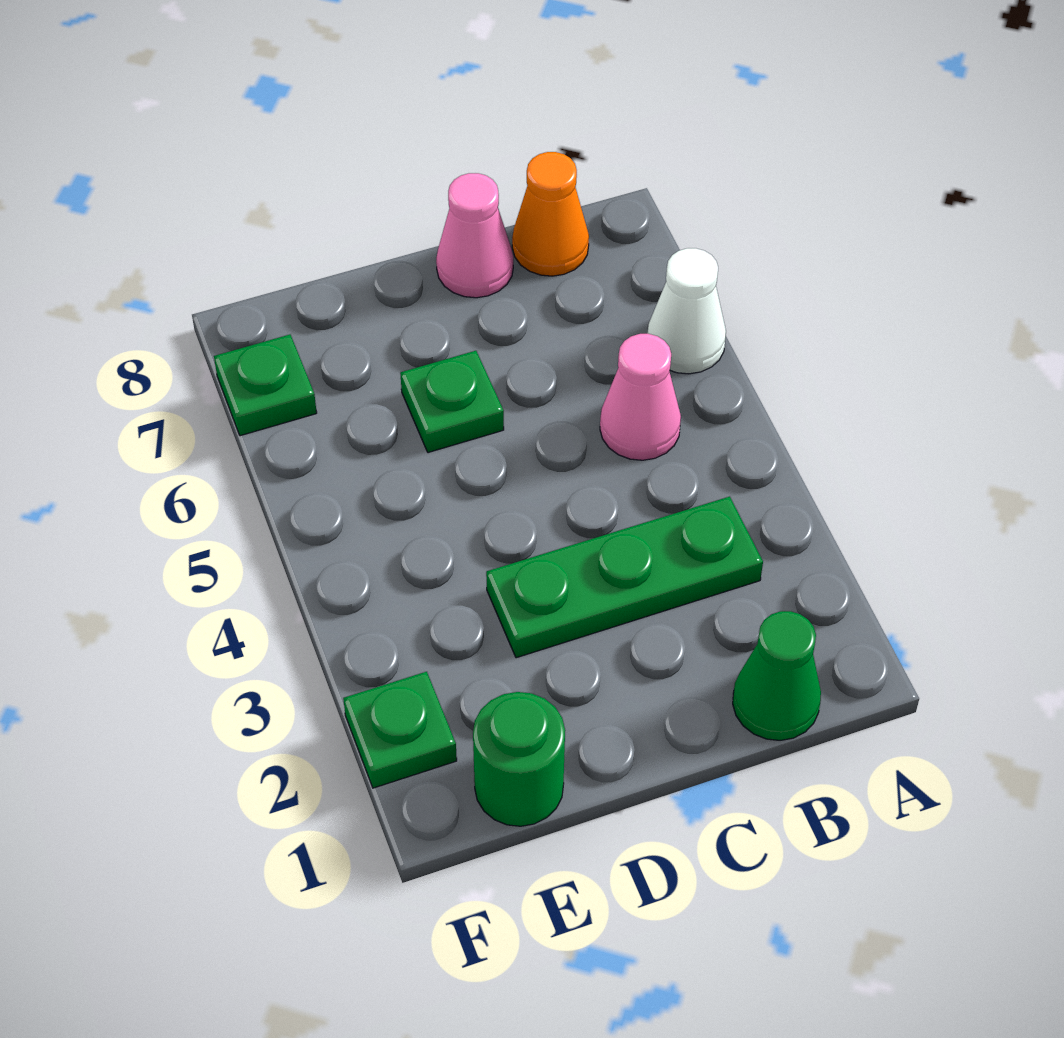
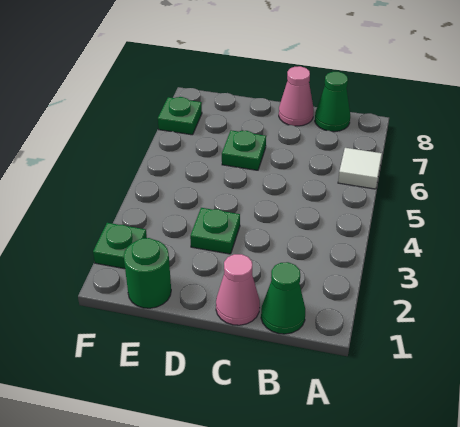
white cone A6 level 1 -> white tile A6 level 1
green plate B3:D3 level 1 -> green plate D3 level 1
pink cone B5 level 1 -> pink cone C1 level 1
orange cone B8 level 1 -> green cone B8 level 1

